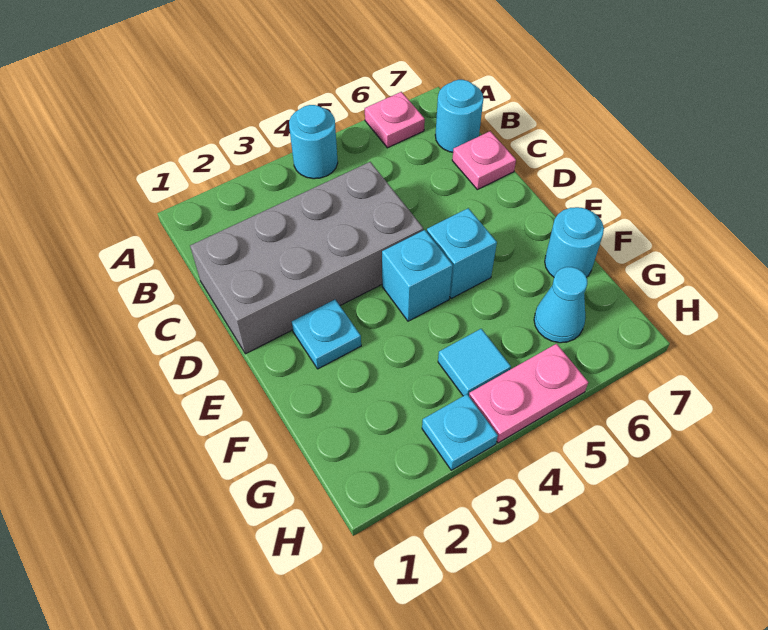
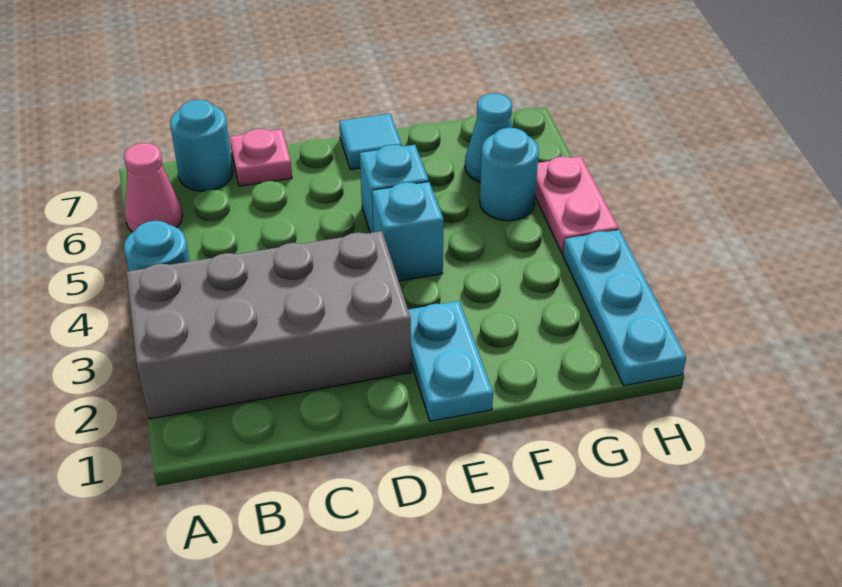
pink plate A6 level 1 -> pink cone A6 level 1
grey brick C1:D4 level 1 -> grey brick A2:D3 level 1
cyan plate E2 level 1 -> cyan plate E1:E2 level 1
cyan round brick F7 level 1 -> cyan round brick G5 level 1
cyan tile G4 level 1 -> cyan tile E7 level 1
cyan plate H3 level 1 -> cyan plate H1:H3 level 1

